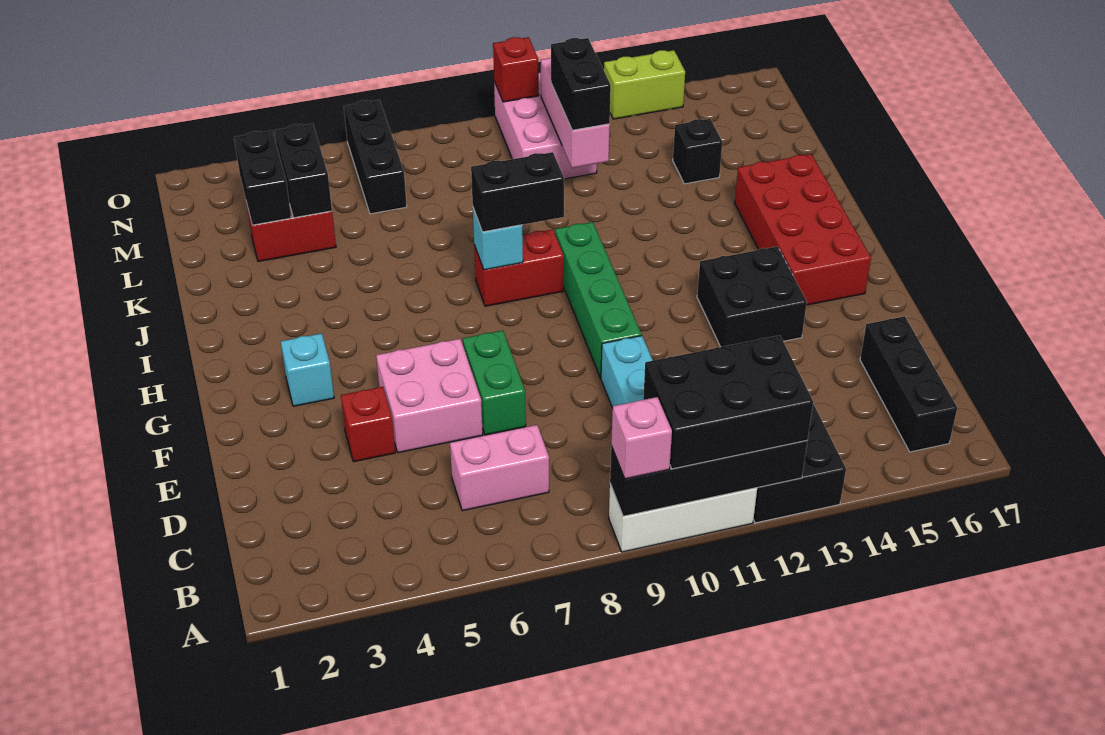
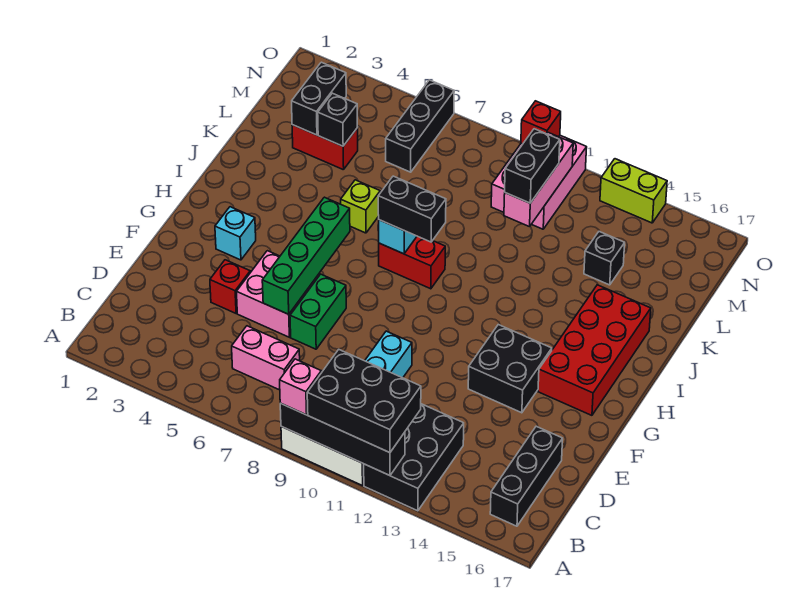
green brick F10:I10 level 1 -> green brick E6:H6 level 2
none -> lime brick J6 level 1
black brick L4:M4 level 2 -> black brick L4 level 2

